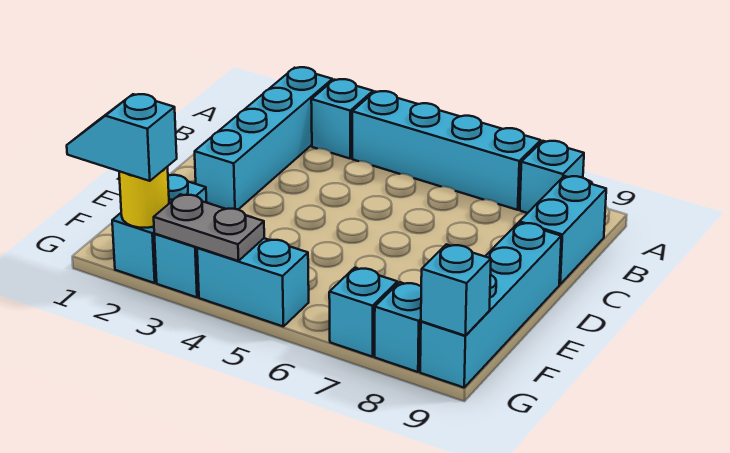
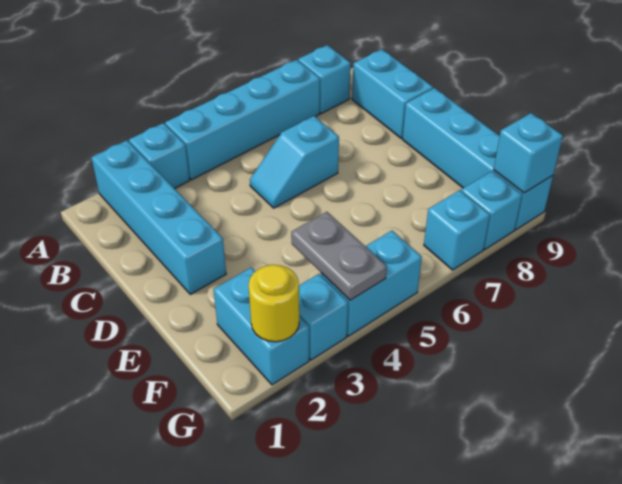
cyan slope G1:G2 level 3 top 2 -> cyan slope C5:C6 level 1 top 6
grey plate G3:G4 level 2 -> grey plate F4:G4 level 2

